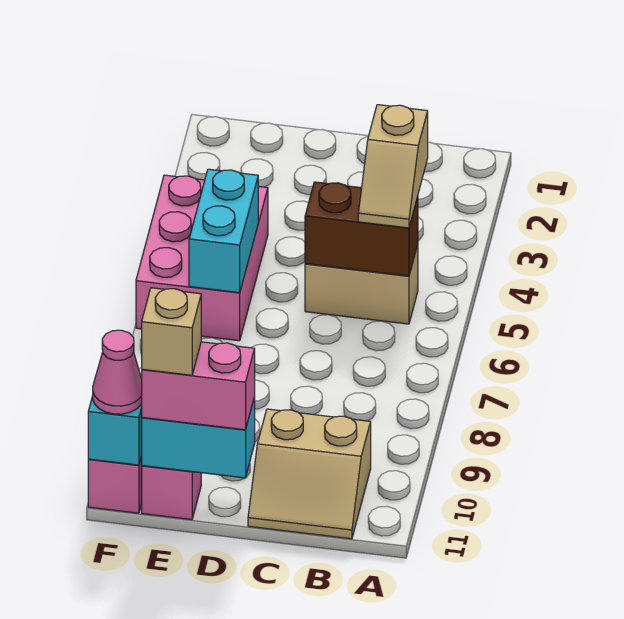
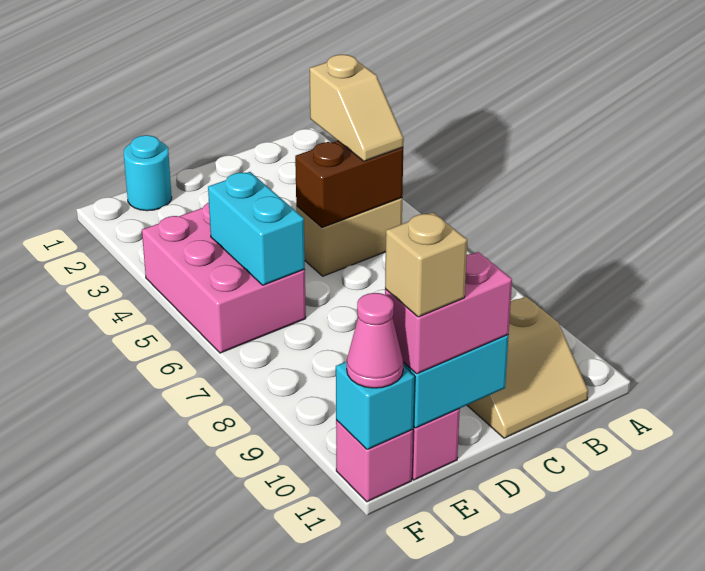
none -> cyan round brick E1 level 1

